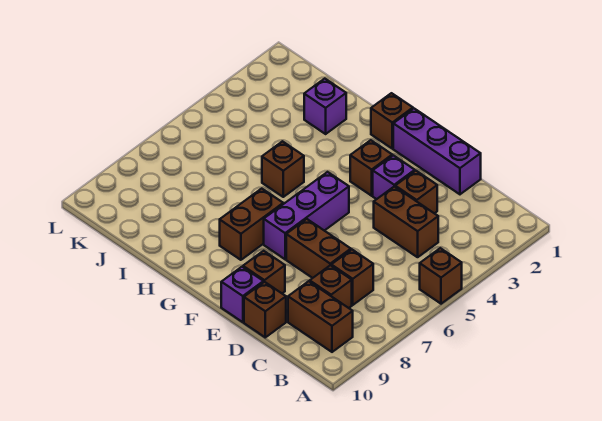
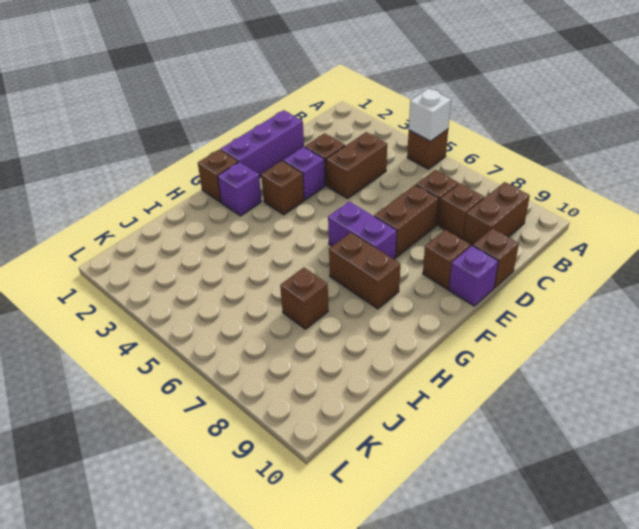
none -> white brick A5 level 2
purple brick F5:F7 level 1 -> purple brick F6:F7 level 1
brown brick H5 level 1 -> brown brick I7 level 1
purple brick I2 level 1 -> purple brick G2 level 1

